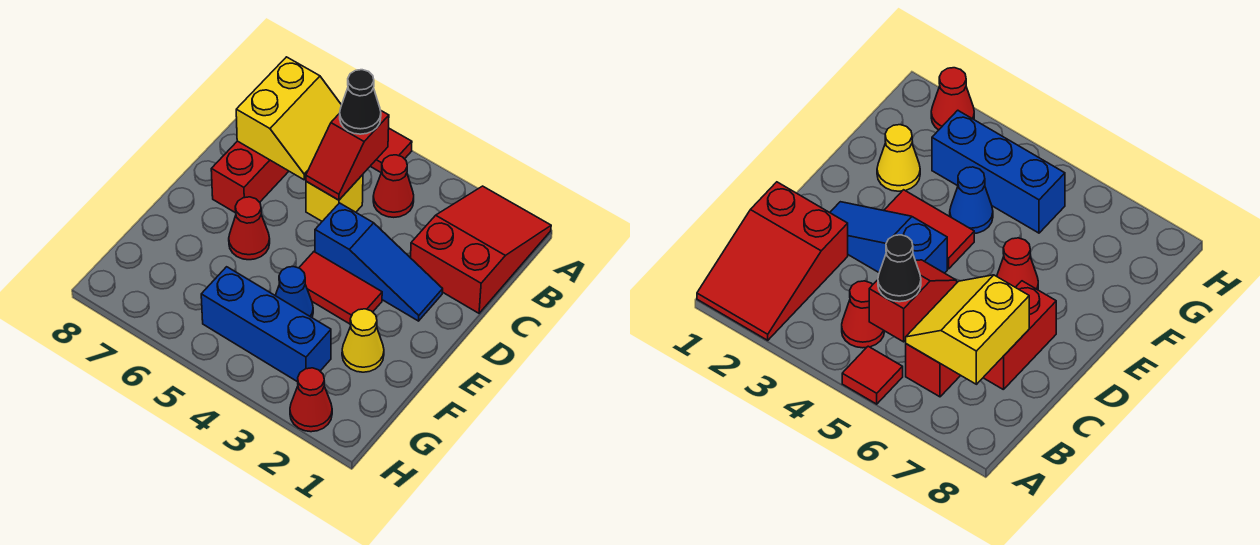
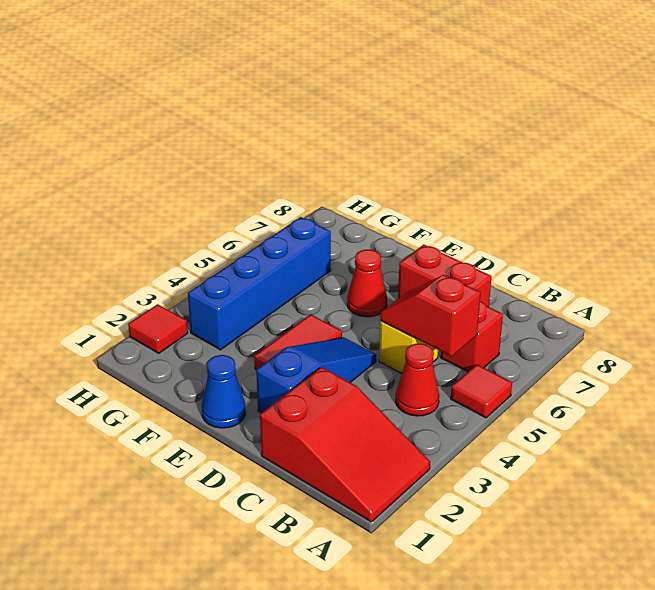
black cone B5 level 3 -> none
yellow slope B6:C7 level 2 top 7 -> none
blue slope D2:D4 level 1 top 4 -> blue slope D2:D4 level 1 top 2
yellow cone F2 level 1 -> none
blue cone F4 level 1 -> blue cone E1 level 1
blue brick G3:G5 level 1 -> blue brick G3:G6 level 1
red cone H2 level 1 -> red tile H2 level 1

